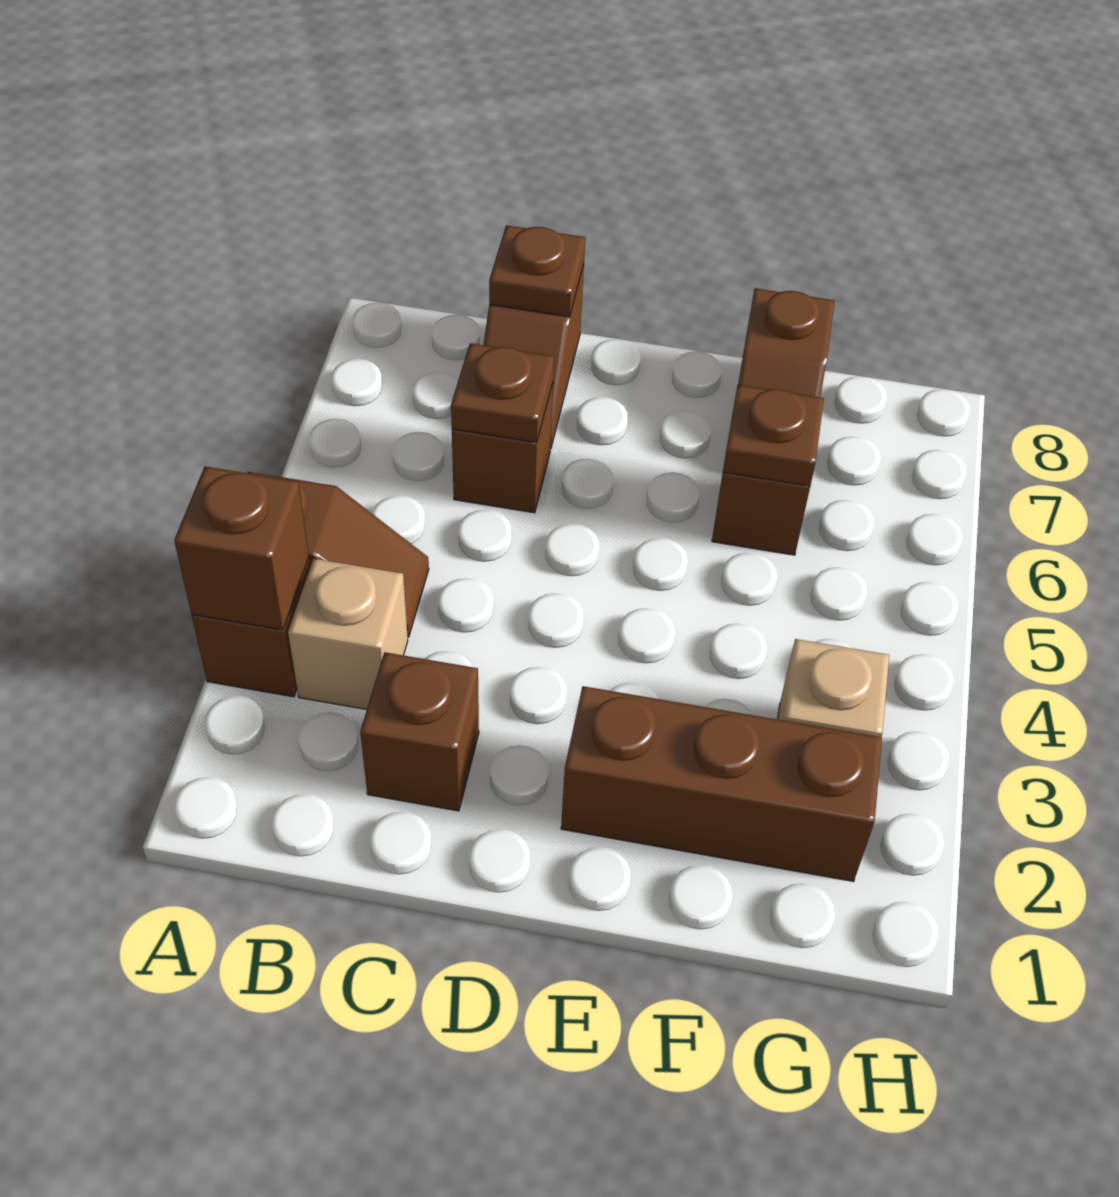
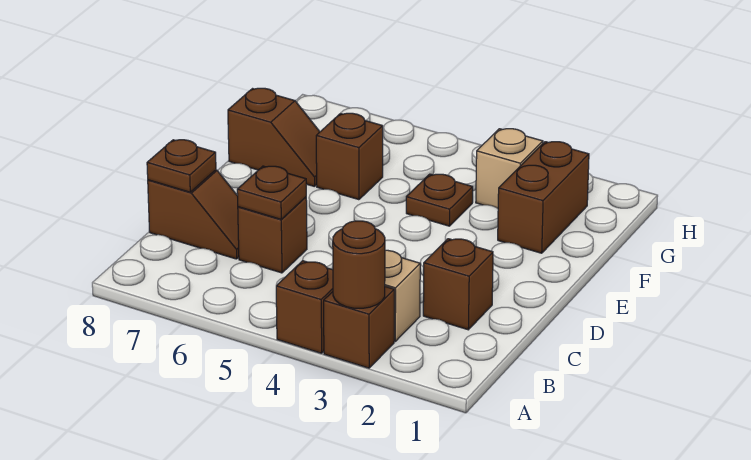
brown brick A3 level 2 -> brown round brick A3 level 2
brown brick E2:G2 level 1 -> brown brick F2:G2 level 1
brown plate F6 level 2 -> brown plate F4 level 1

